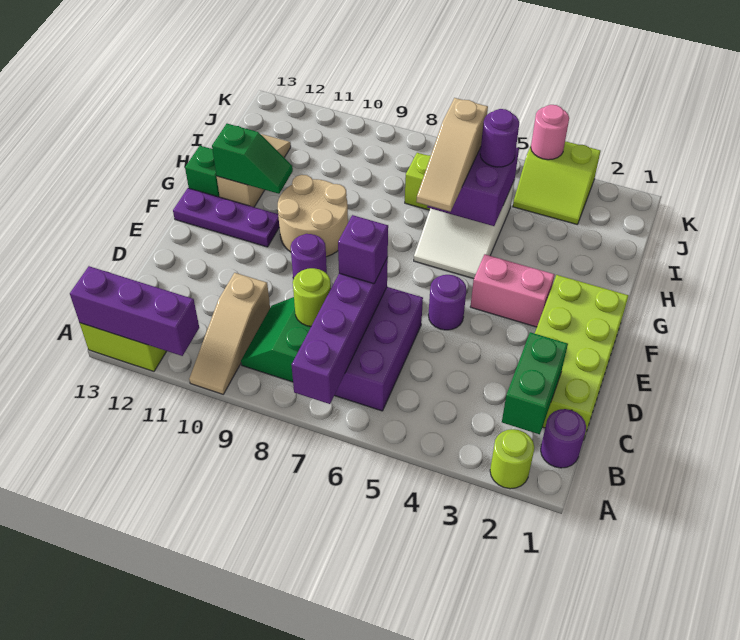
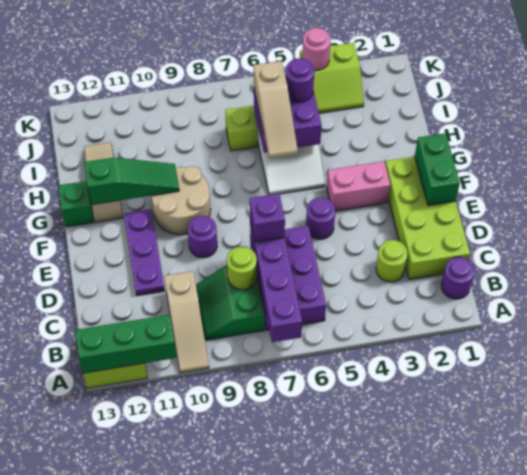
lime round brick A2 level 1 -> lime round brick C3 level 1
purple brick A11:A13 level 2 -> green brick A11:A13 level 2
green brick B2:C2 level 2 -> green brick E1:F1 level 2
purple plate F11:F13 level 1 -> purple plate D11:F11 level 1
green slope G11:G12 level 2 top 12 -> green slope G10:G12 level 2 top 12

